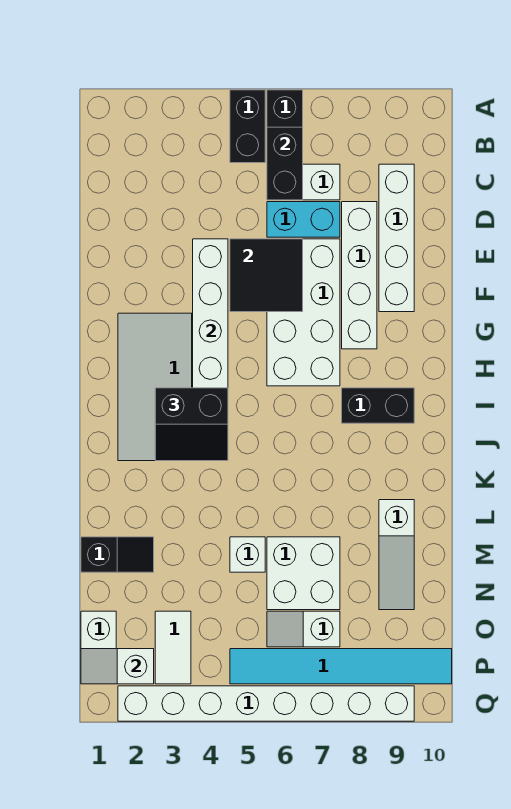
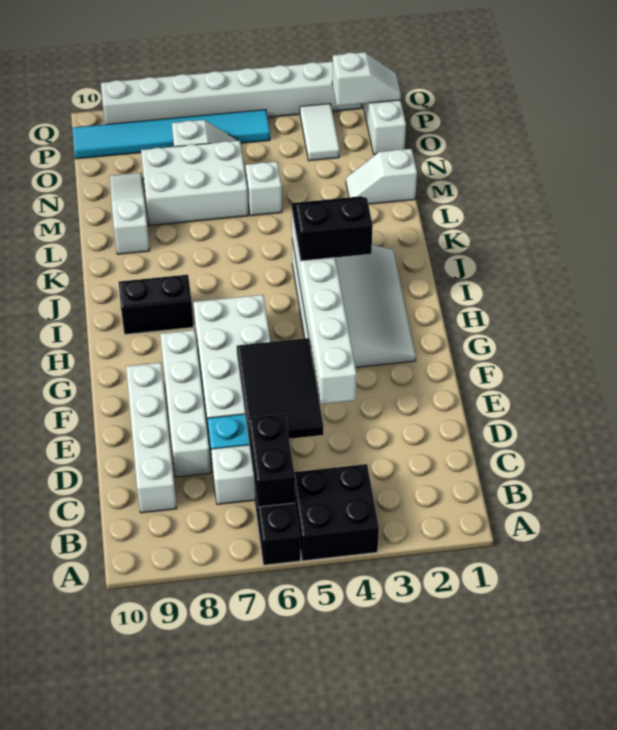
black brick A5:B5 level 1 -> black brick A4:B5 level 1
black tile E5:F6 level 2 -> black tile D5:F6 level 2
black slope M1:M2 level 1 top 1 -> white slope M1:M2 level 1 top 1
white brick M6:N7 level 1 -> white brick M6:N8 level 1

